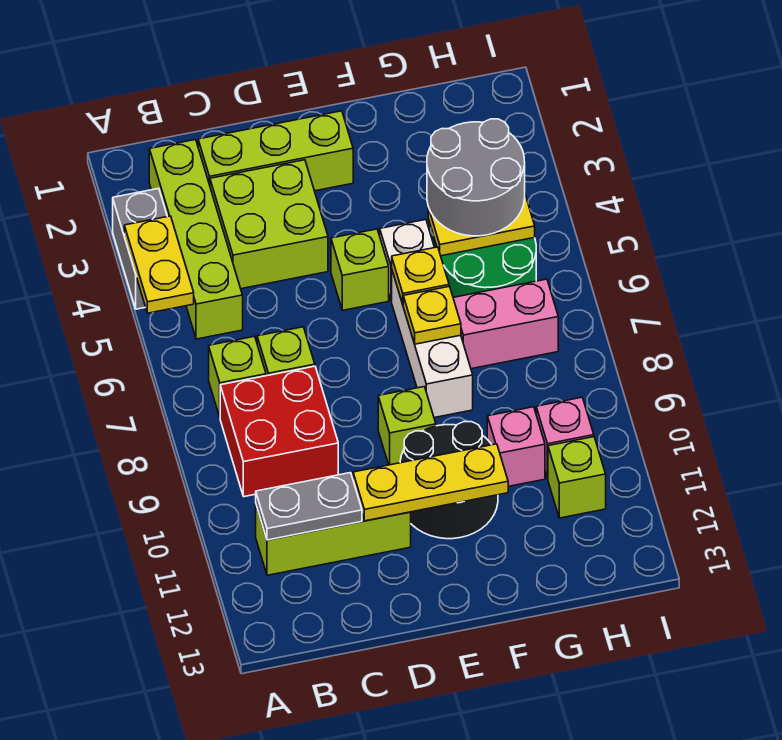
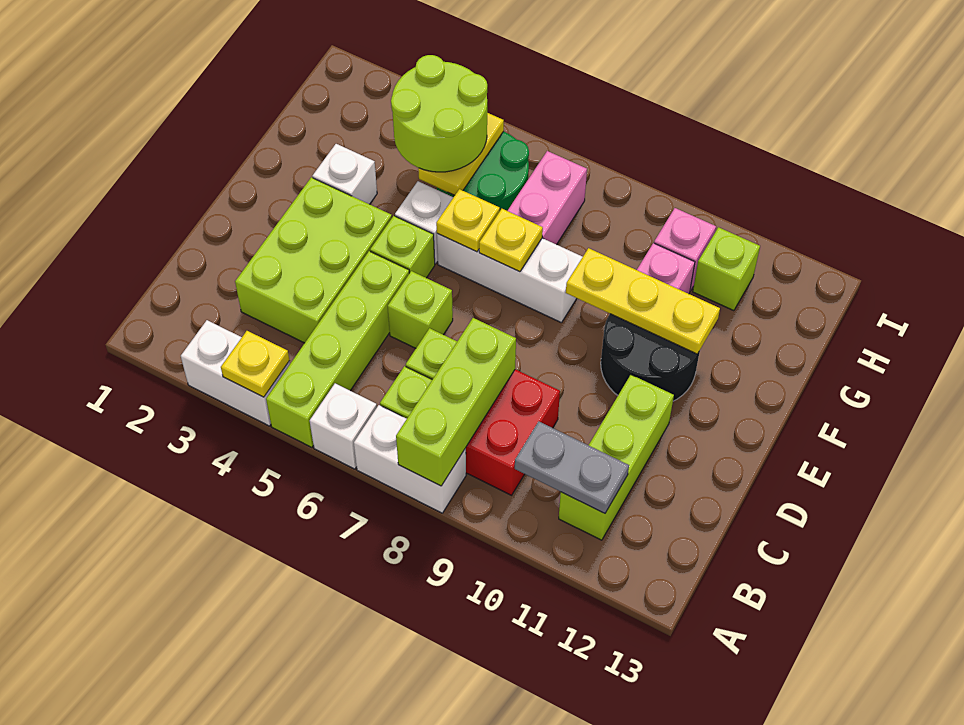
grey brick A3:A4 level 1 -> white brick A3:A4 level 1
yellow plate A4:A5 level 2 -> yellow plate A4 level 2
none -> white brick A6 level 1
none -> white brick A7:A8 level 1
lime brick B2:B5 level 1 -> lime brick A5:D5 level 1
grey plate B11:C11 level 2 -> grey plate B10:B11 level 2
lime brick C2:E2 level 1 -> lime brick A8:C8 level 2
lime brick C3:D4 level 1 -> lime brick C3:E4 level 1
yellow plate D11:F11 level 2 -> yellow plate F9:F11 level 2
lime brick E9 level 1 -> lime brick D6 level 1
none -> white brick F3 level 1
grey round brick G4:H5 level 3 -> lime round brick G4:H5 level 3

